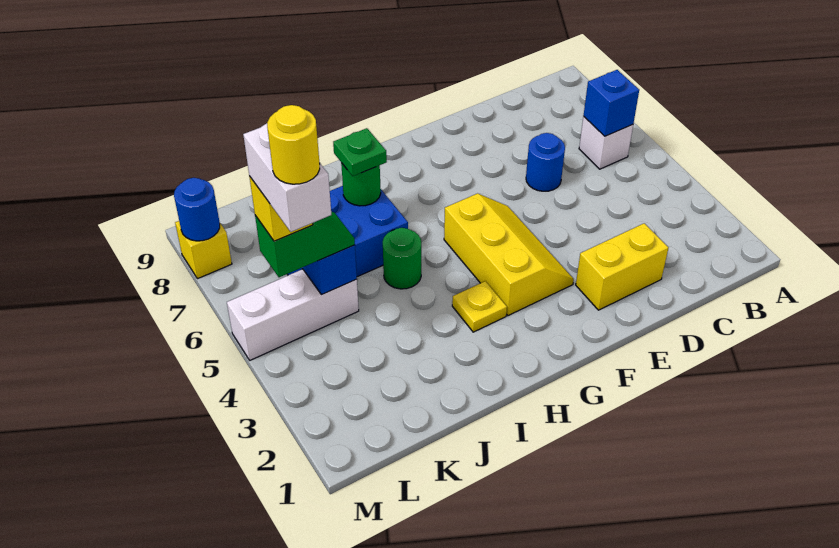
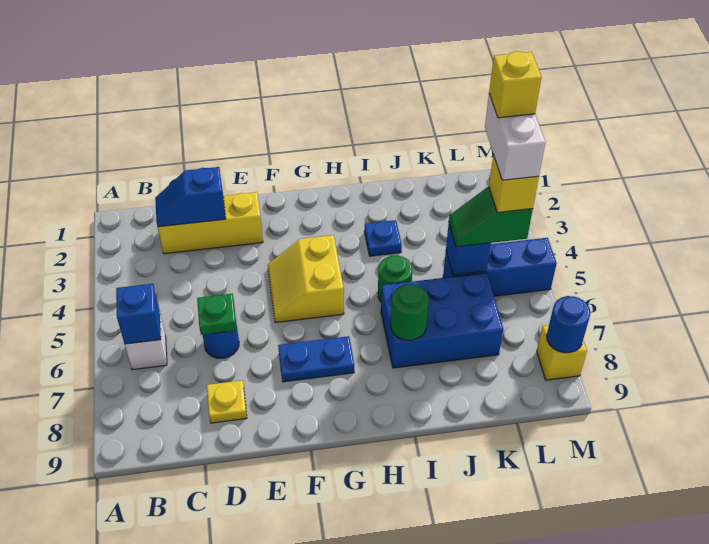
none -> blue slope C2:D2 level 2 top D
yellow brick D2:E2 level 1 -> yellow brick C2:E2 level 1
yellow slope F3:G5 level 1 top G -> yellow slope F4:G5 level 1 top G
none -> blue plate F7:G7 level 1
yellow plate H3 level 1 -> yellow plate D8 level 1
none -> blue plate I3 level 1
green plate I7 level 3 -> green plate D6 level 2
white brick K5:M5 level 1 -> blue brick K5:M5 level 1
yellow round brick L4 level 6 -> yellow brick L4 level 6

